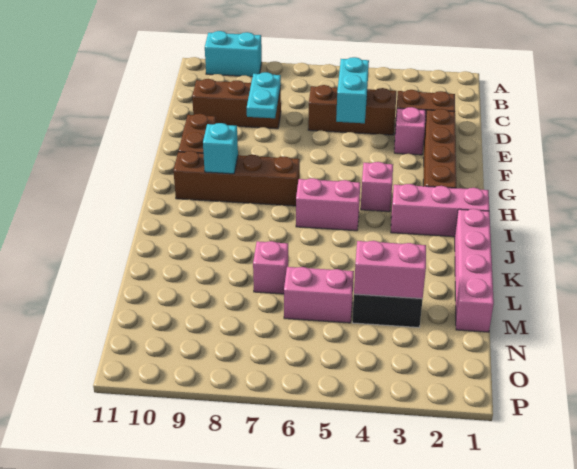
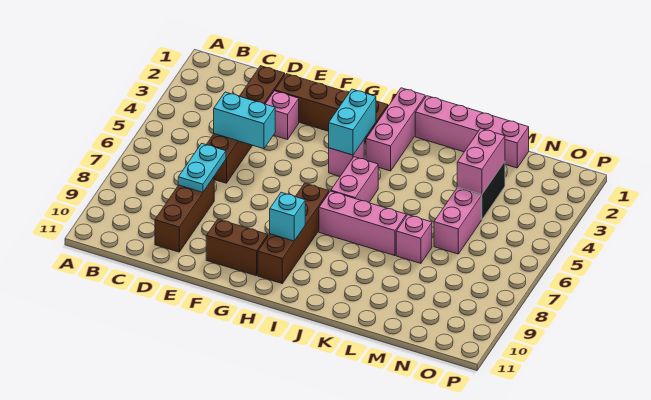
cyan brick A9:A10 level 1 -> cyan brick H3:H4 level 2
cyan plate D8:E8 level 2 -> cyan plate D7:D8 level 2
none -> pink brick I7:K7 level 1

